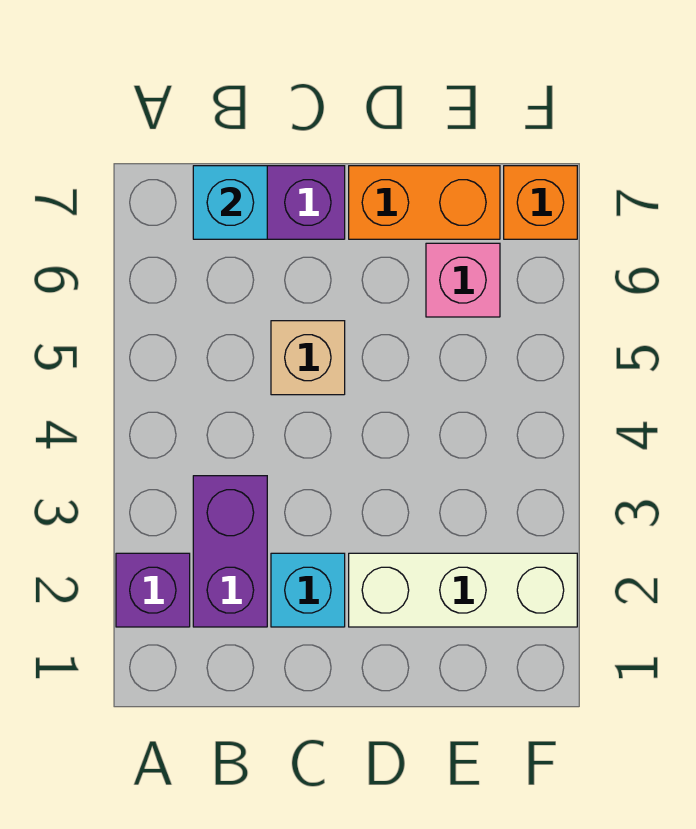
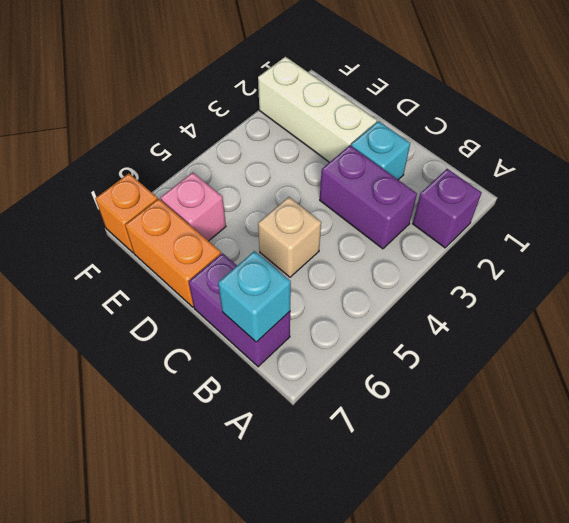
purple brick B2:B3 level 1 -> purple brick B3:C3 level 1

